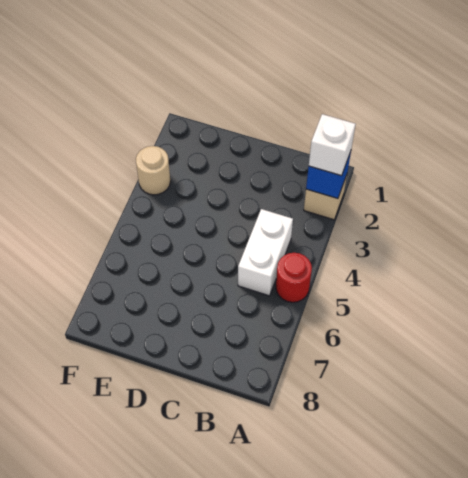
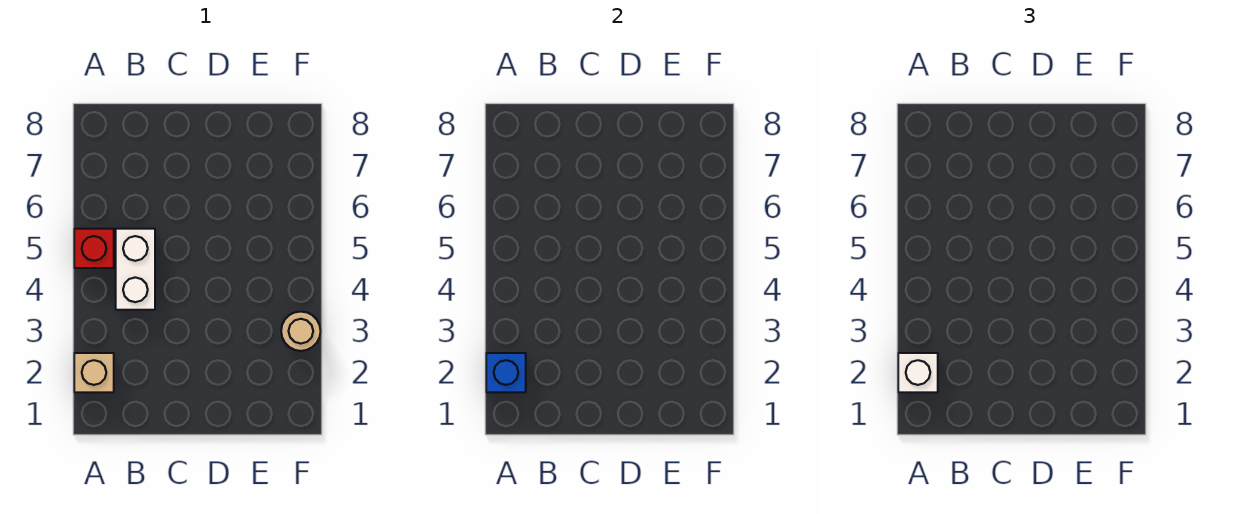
red round brick A5 level 1 -> red brick A5 level 1

